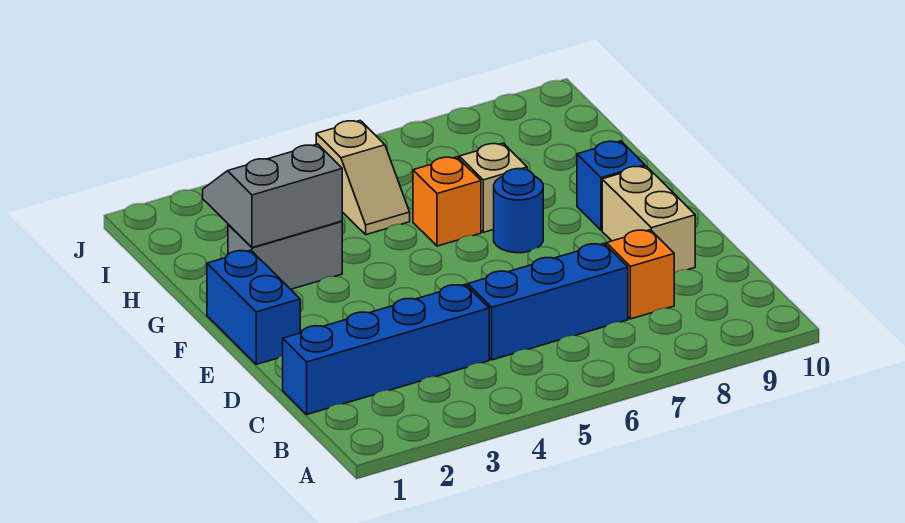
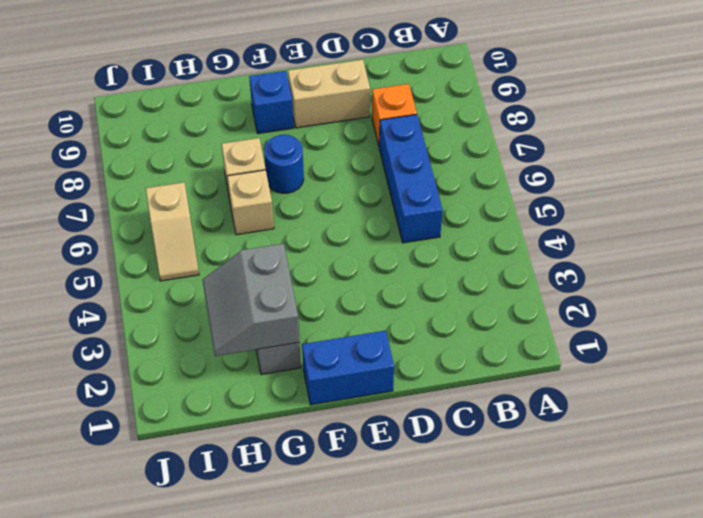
blue brick C1:C4 level 1 -> none
orange brick G6 level 1 -> tan brick G6 level 1
tan slope H5:I5 level 1 top I -> tan slope I5:I6 level 1 top 6

